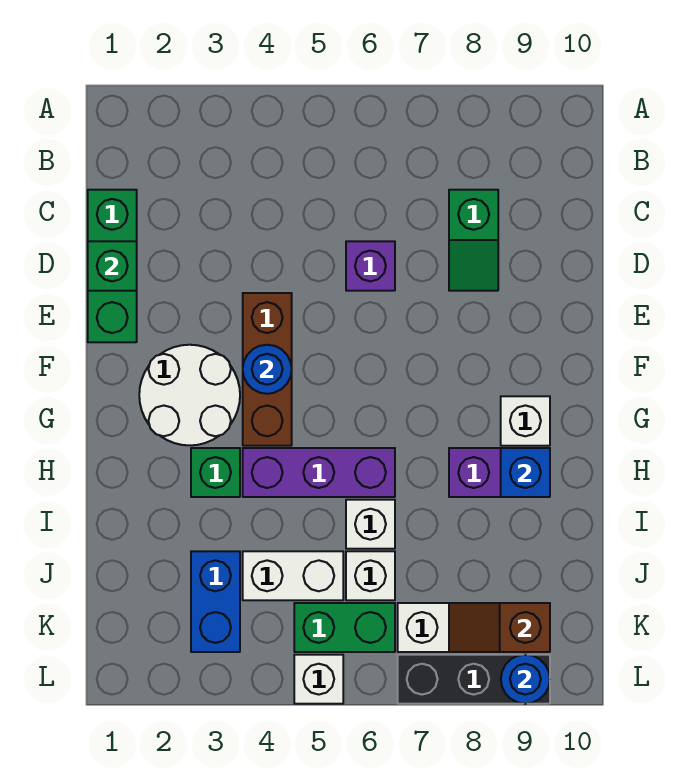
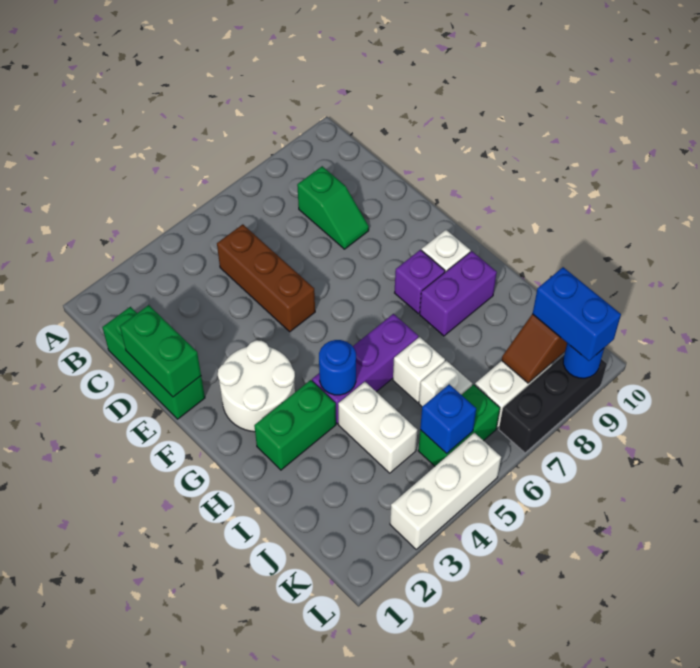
green brick D1 level 2 -> green brick D1:E1 level 2
purple brick D6 level 1 -> purple brick G8 level 1
brown brick E4:G4 level 1 -> brown brick C5:E5 level 1
blue round brick F4 level 2 -> blue round brick H4 level 2
green brick H3 level 1 -> green brick H2:H3 level 1
blue brick H9 level 2 -> blue brick K5 level 2
blue brick J3:K3 level 1 -> blue brick K9:L9 level 3
white brick J4:J5 level 1 -> white brick I4:J4 level 1
white brick L5 level 1 -> white brick L3:L5 level 1

